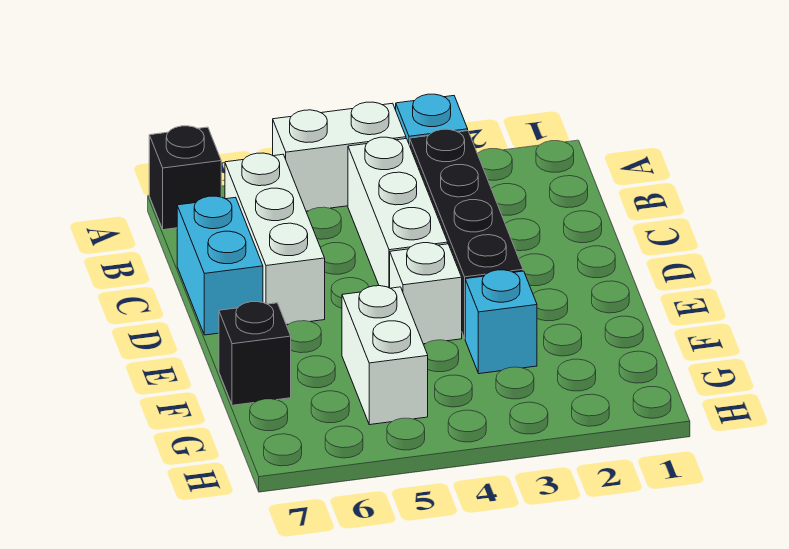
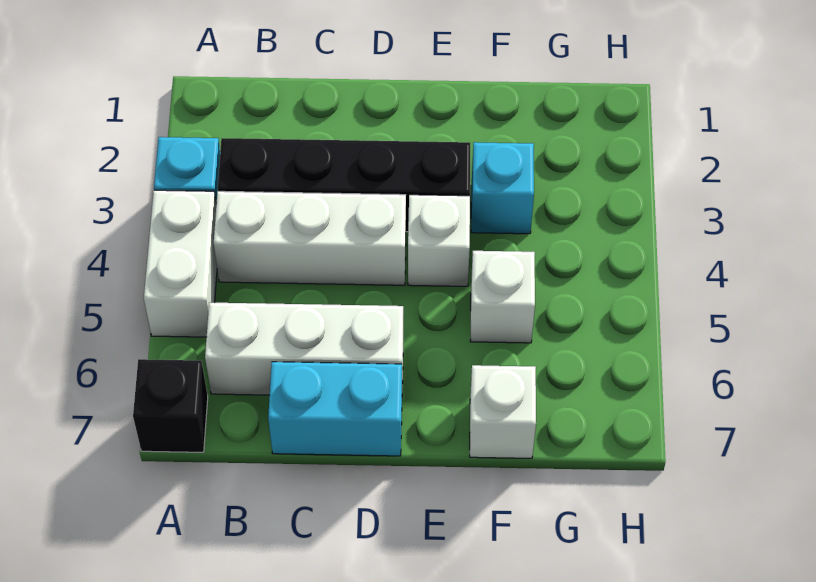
white brick F5:G5 level 1 -> white brick F5 level 1
black brick F7 level 1 -> white brick F7 level 1

